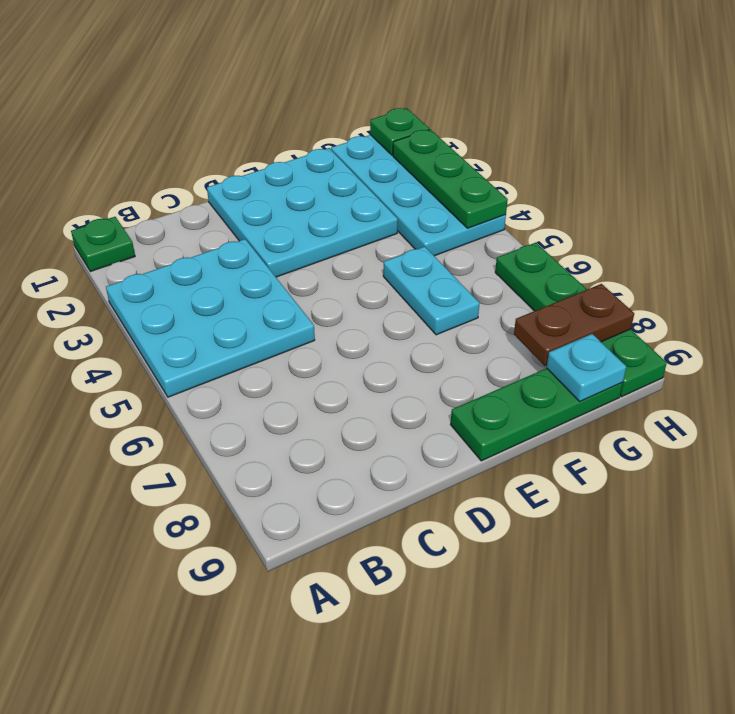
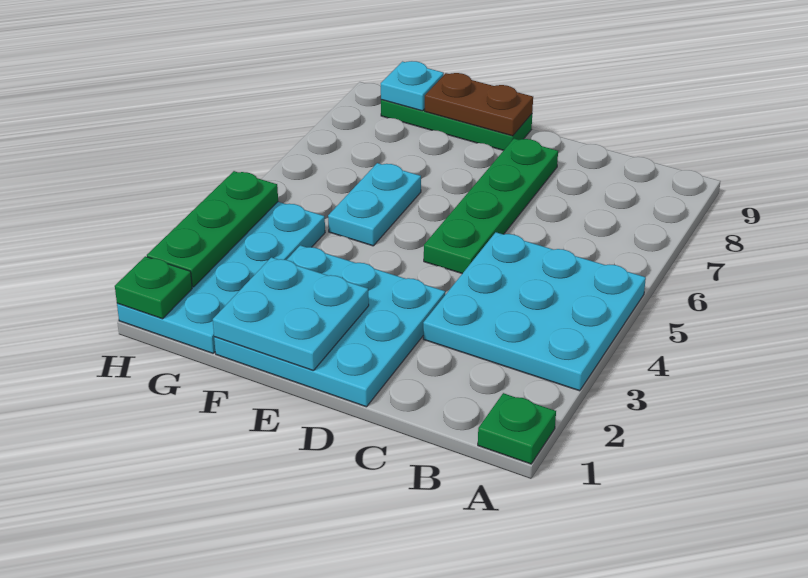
none -> cyan plate E1:F2 level 2
brown plate G8:H8 level 2 -> brown plate E9:F9 level 2
green plate H6:H9 level 1 -> green plate D5:D8 level 1

